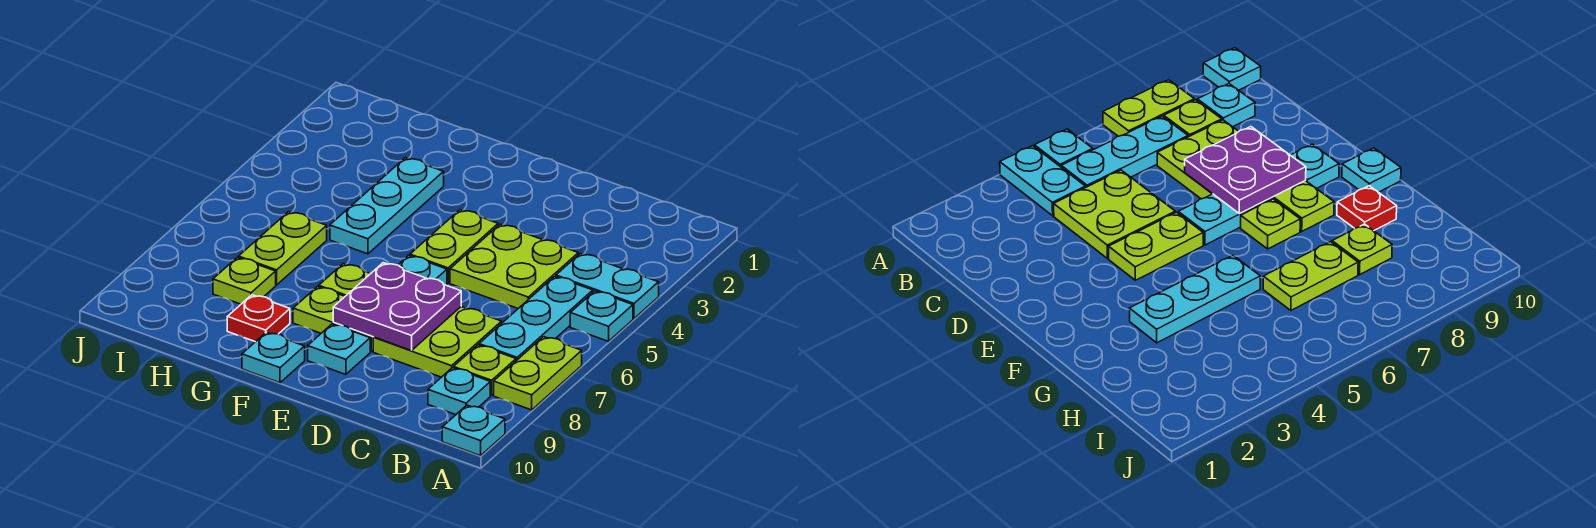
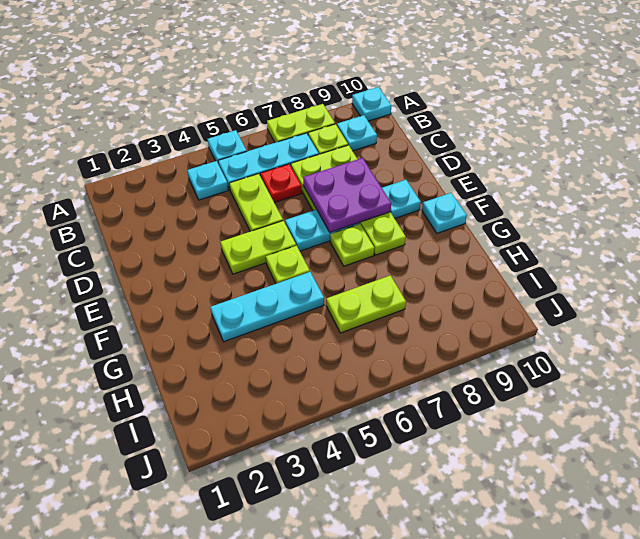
cyan plate A4:B4 level 1 -> cyan plate B4 level 1
lime plate C4:D5 level 1 -> lime plate C5:D5 level 1
red plate G9 level 1 -> red plate C6 level 1
lime plate H8 level 1 -> lime plate F5 level 1

